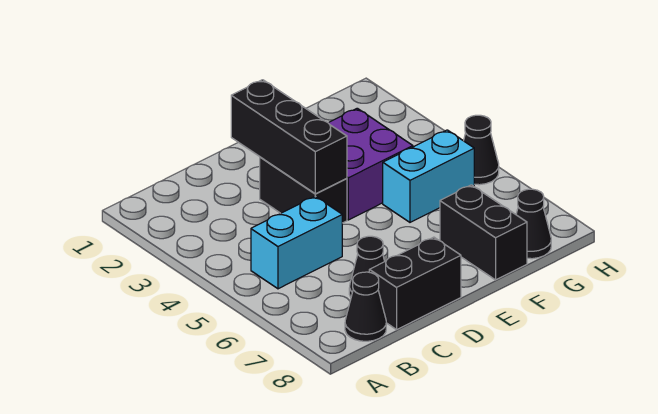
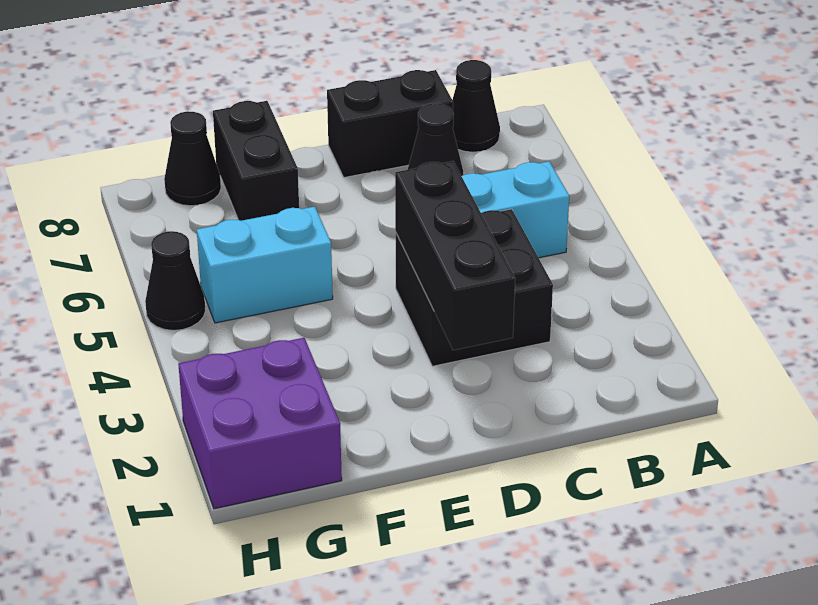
black brick D3:D4 level 1 -> black brick C3:D4 level 1
purple brick E3:F4 level 1 -> purple brick G1:H2 level 1

